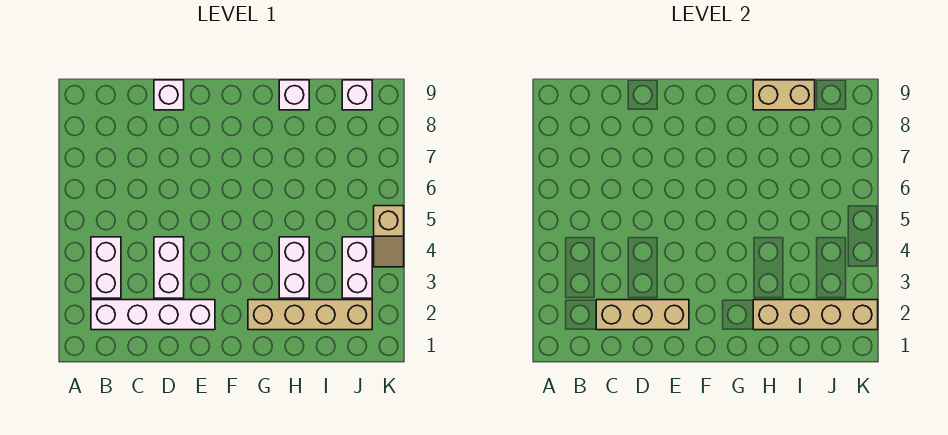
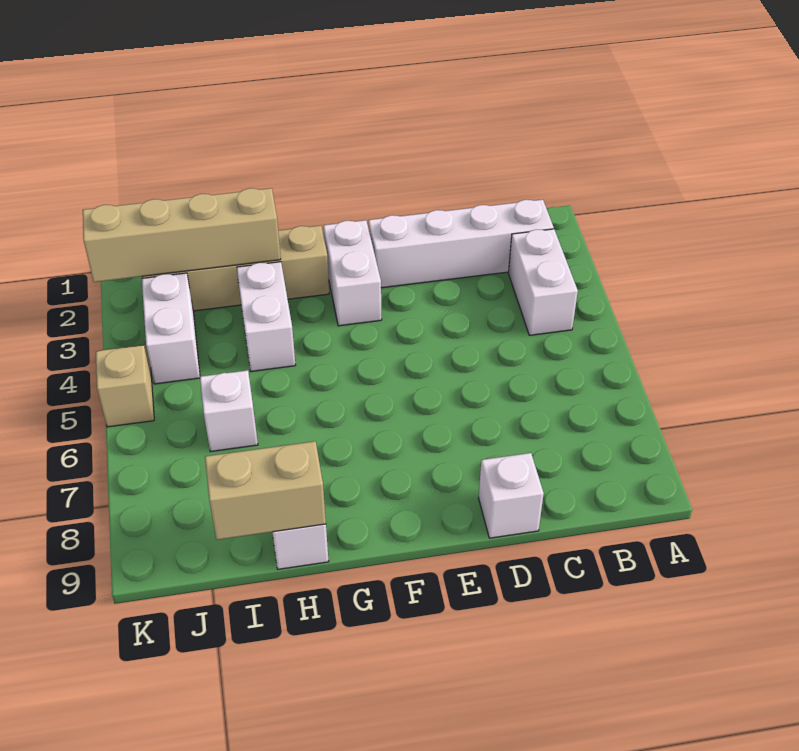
tan brick C2:E2 level 2 -> none
white brick D3:D4 level 1 -> white brick F2:F3 level 1
white brick J9 level 1 -> white brick I6 level 1

